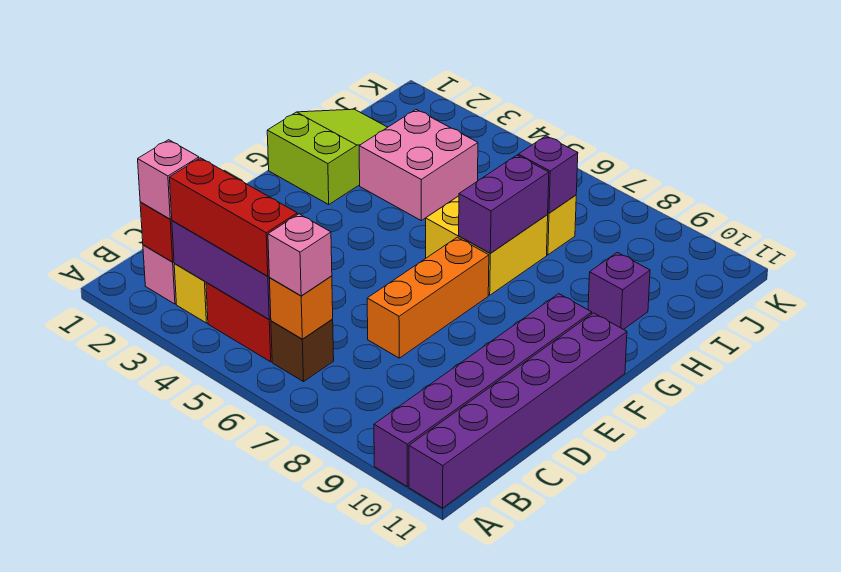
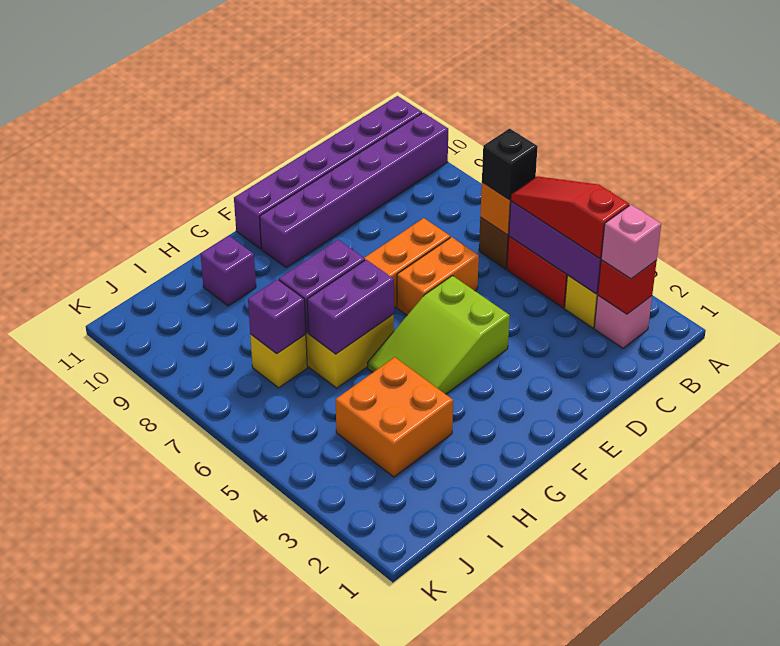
red brick B3:B5 level 3 -> red slope B3:B5 level 3 top 3
pink brick B6 level 3 -> black brick B6 level 3
none -> orange brick D6:E6 level 1
lime slope G1:I2 level 1 top G -> lime slope E4:G5 level 1 top E
none -> purple brick G6:H6 level 2
pink brick H3:I4 level 1 -> orange brick H3:I4 level 1

